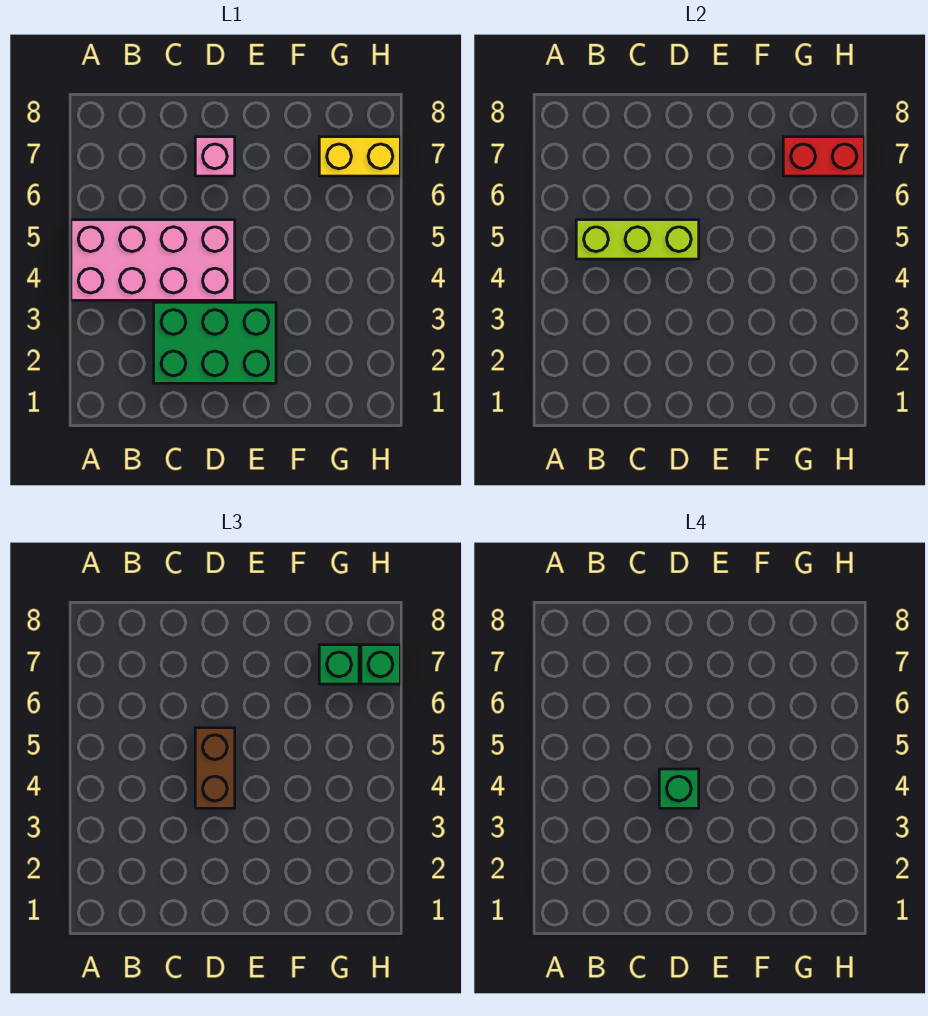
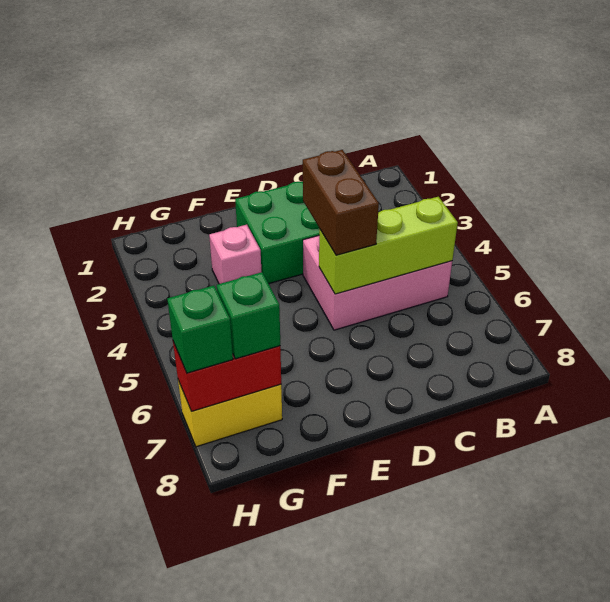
pink brick A4:D5 level 1 -> pink brick B4:D5 level 1
green brick D4 level 4 -> none
pink brick D7 level 1 -> pink brick F3 level 1

